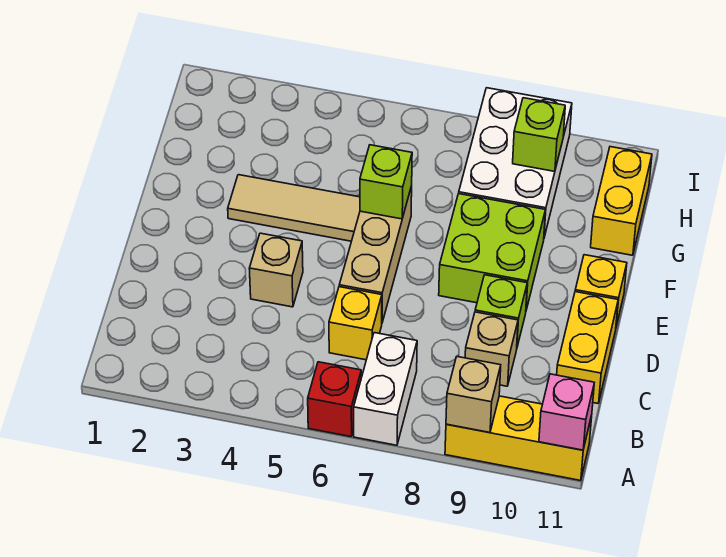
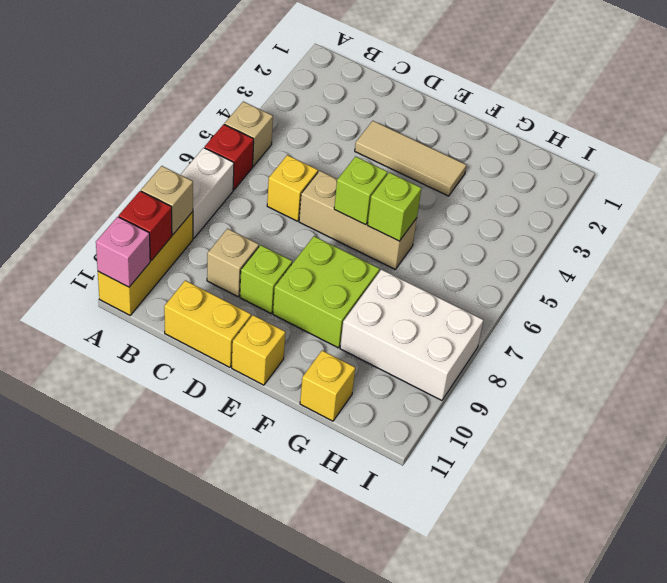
white brick A7:B7 level 1 -> white brick A7:A8 level 1
none -> red brick A10 level 2
tan brick D4 level 1 -> tan brick A5 level 1
tan tile F3:F5 level 1 -> tan tile D3:F3 level 1
yellow brick G11:H11 level 1 -> yellow brick G11 level 1
lime brick H9 level 2 -> lime brick E6 level 2

